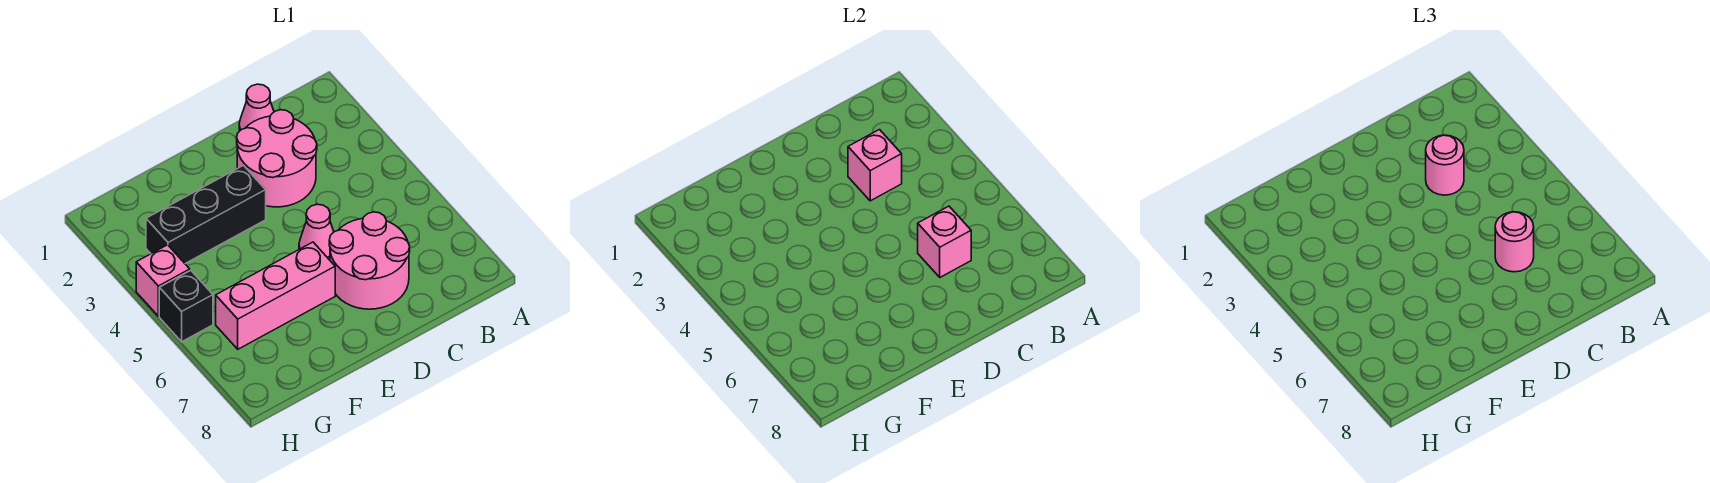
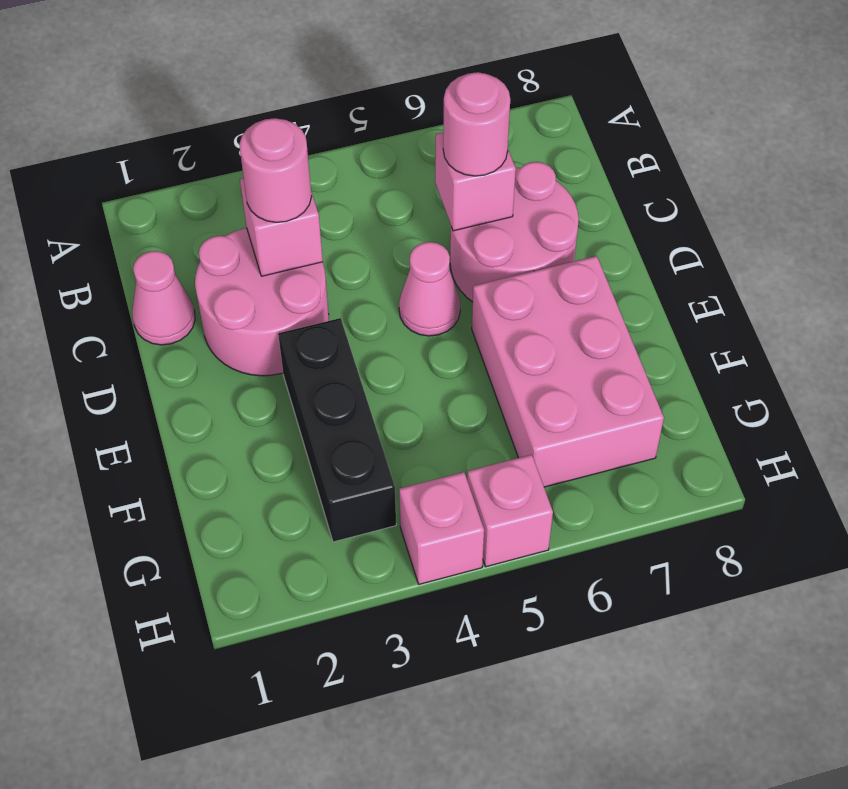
pink brick E6:G6 level 1 -> pink brick E6:G7 level 1
black brick H5 level 1 -> pink brick H5 level 1

